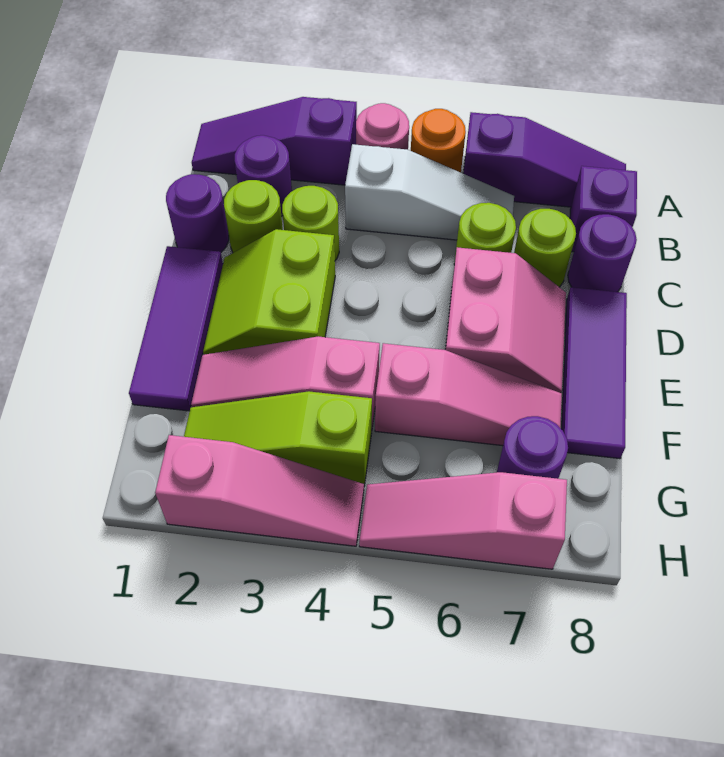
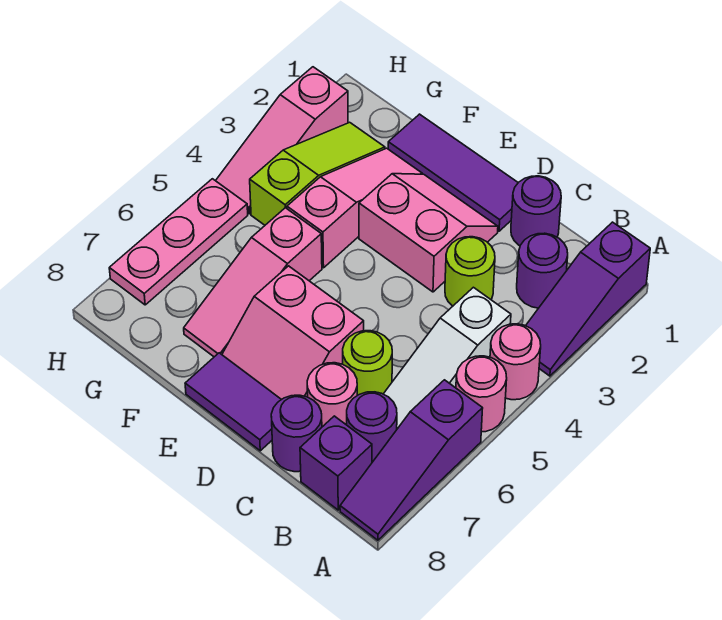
purple slope A1:A3 level 1 top 3 -> purple slope A1:A3 level 1 top 1
orange round brick A5 level 1 -> pink round brick A5 level 1
lime round brick C2 level 1 -> none
lime round brick C7 level 1 -> pink round brick C7 level 1
lime slope D2:E3 level 1 top 3 -> pink slope D2:E3 level 1 top 3
purple tile D8:F8 level 1 -> purple tile D8:E8 level 1
purple round brick G7 level 1 -> purple round brick B7 level 1
pink slope H5:H7 level 1 top 7 -> pink plate H5:H7 level 1

